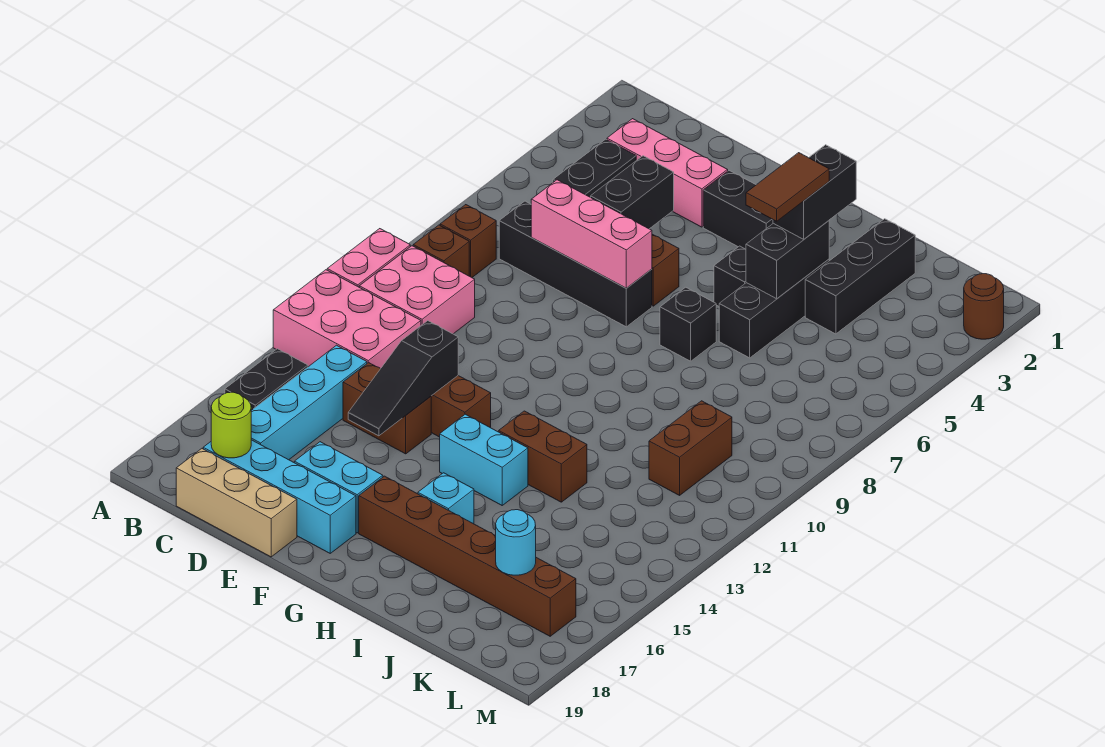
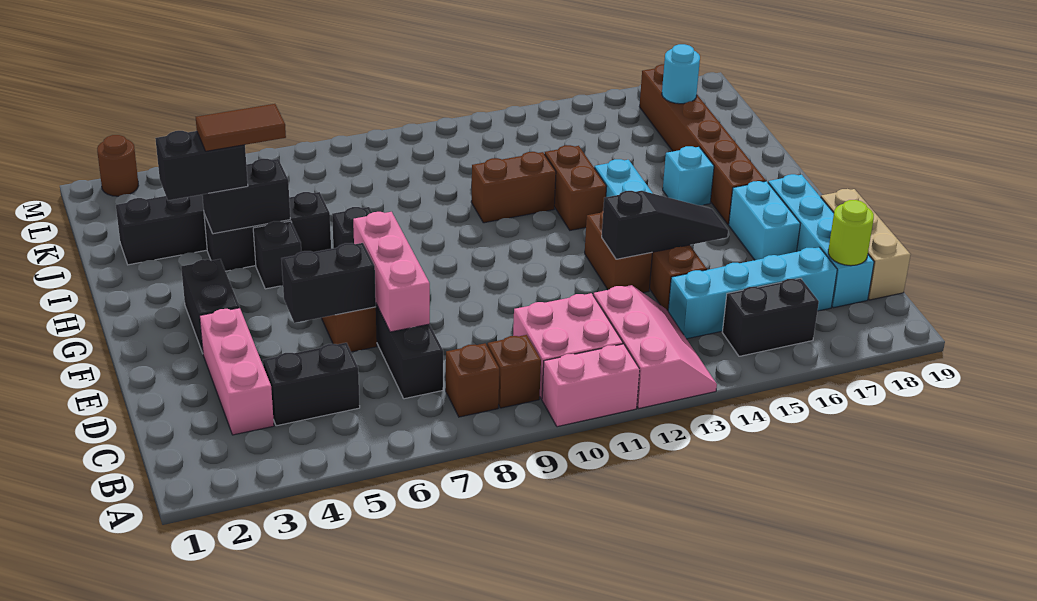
pink brick A12:C13 level 1 -> pink slope A12:C13 level 1 top 12
brown brick K10:K11 level 1 -> brown brick I11:I12 level 1

